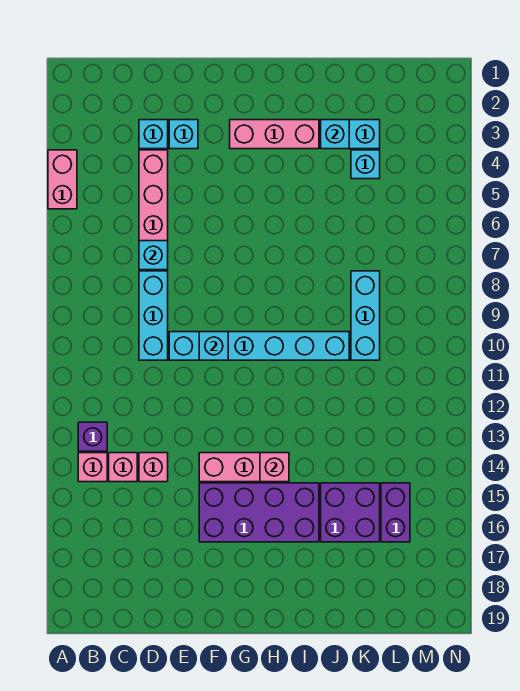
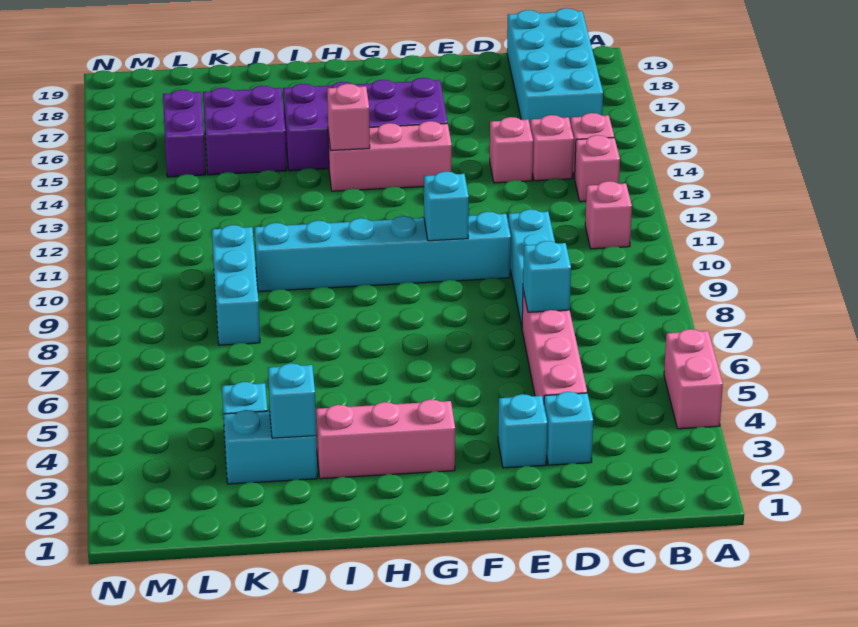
none -> pink brick B11 level 1
purple brick B13 level 1 -> pink brick B13 level 1
none -> cyan brick B16:C19 level 1

